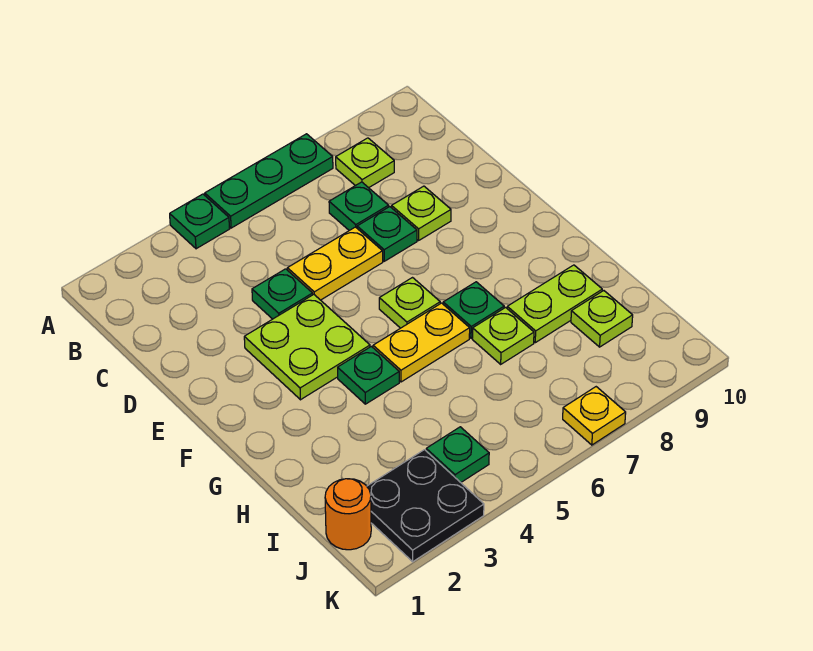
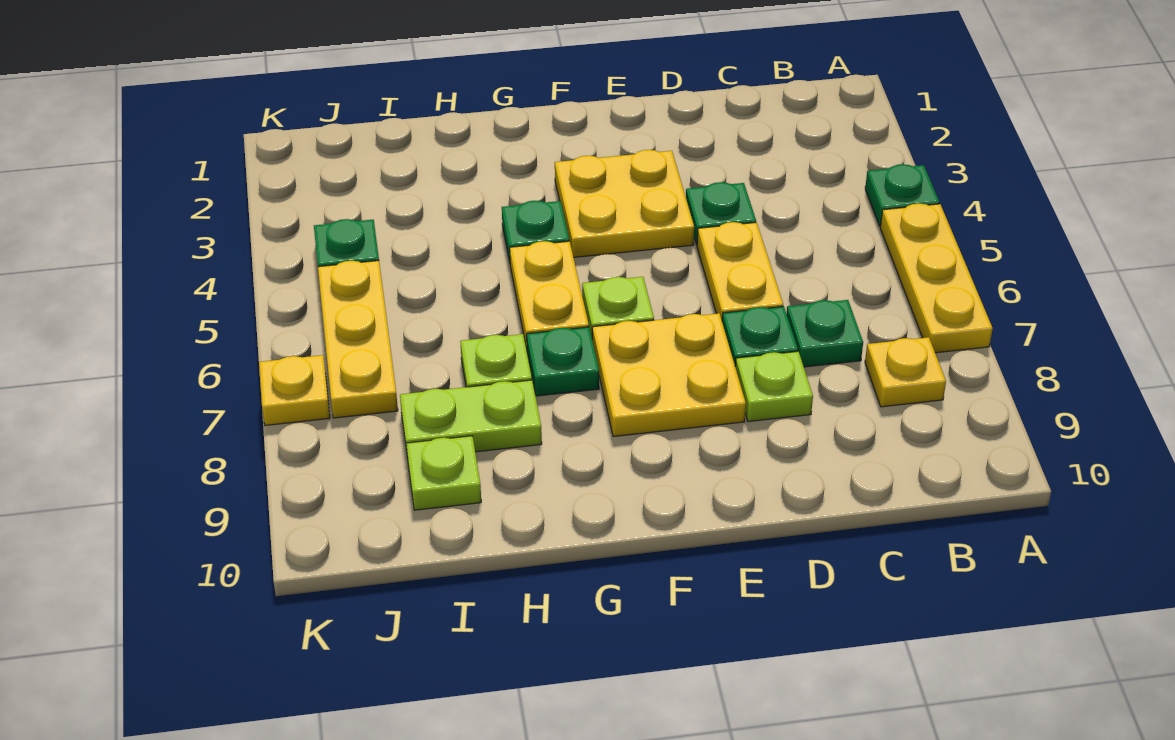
green plate A5:A7 level 1 -> yellow plate A5:A7 level 1
lime plate B8 level 1 -> yellow plate B8 level 1
lime plate E3:F4 level 1 -> yellow plate E3:F4 level 1
none -> yellow plate E7:F8 level 1
lime plate H8:H9 level 1 -> lime plate H8:I8 level 1
orange round brick J1 level 1 -> none
black plate J2:K3 level 1 -> none
none -> yellow plate J5:J7 level 1

